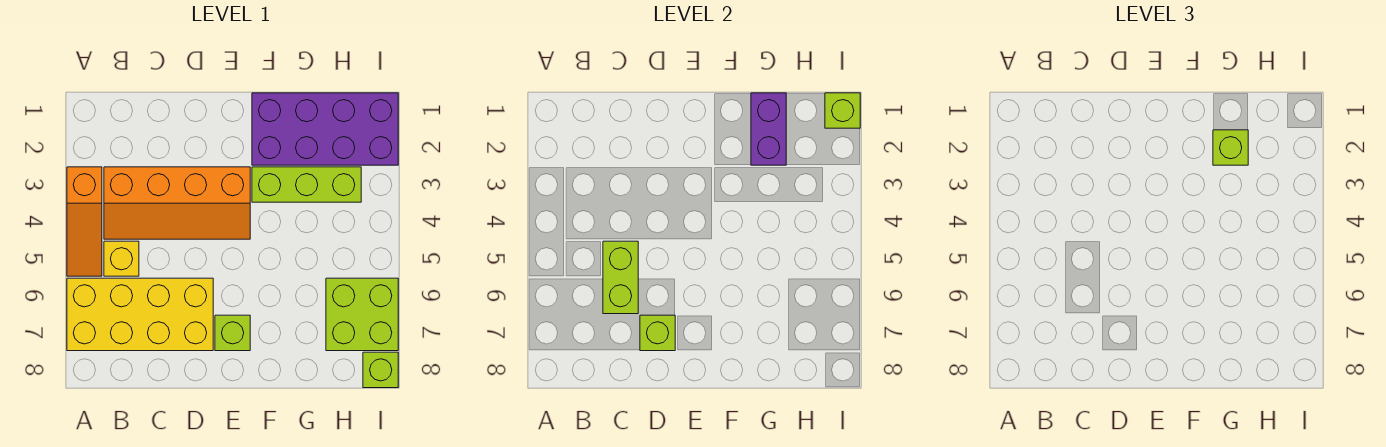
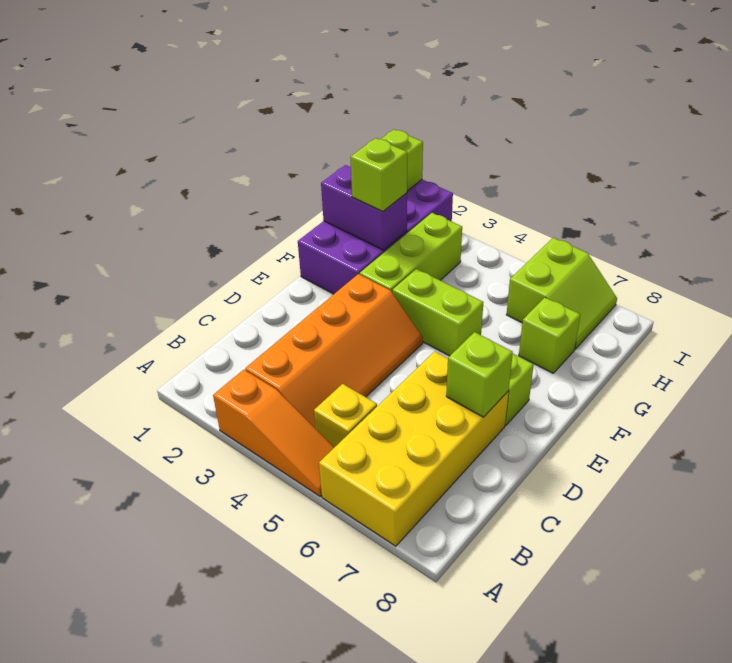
lime brick C5:C6 level 2 -> lime brick F4:F5 level 1
lime brick H6:I7 level 1 -> lime slope H6:I7 level 1 top 6
lime brick I8 level 1 -> lime brick G7 level 1

